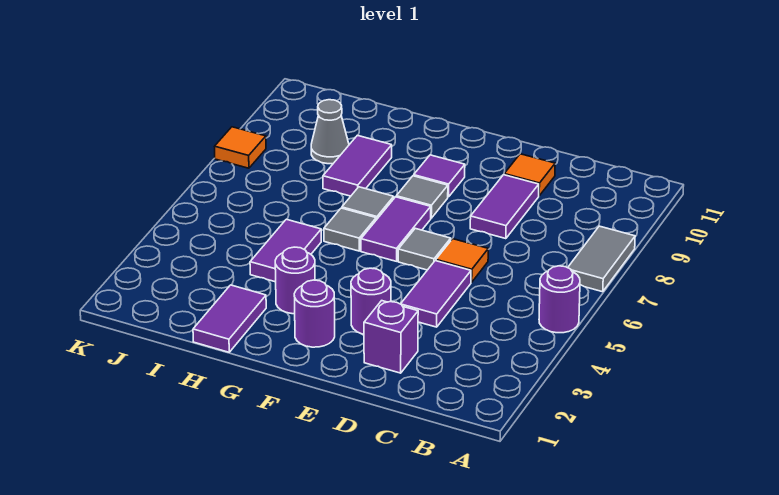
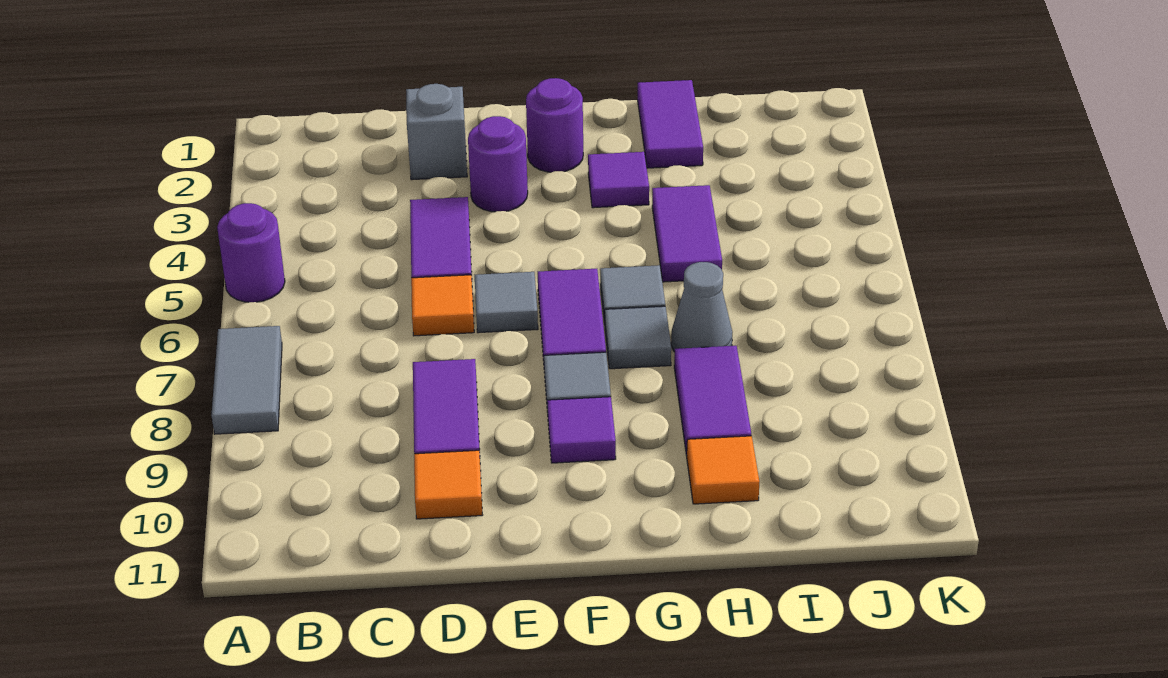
purple brick D2 level 1 -> grey brick D2 level 1
purple round brick G3 level 1 -> purple tile G3 level 1
grey cone I9 level 1 -> grey cone H7 level 1
orange tile K8 level 1 -> orange tile H10 level 1

